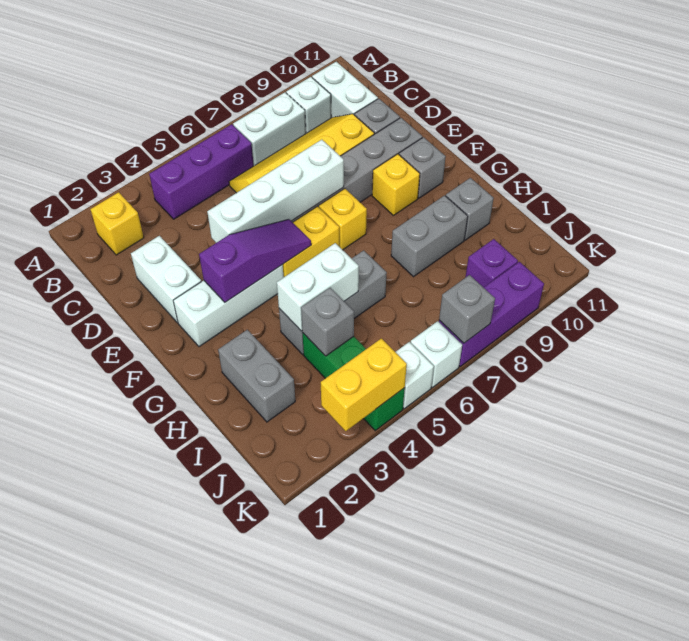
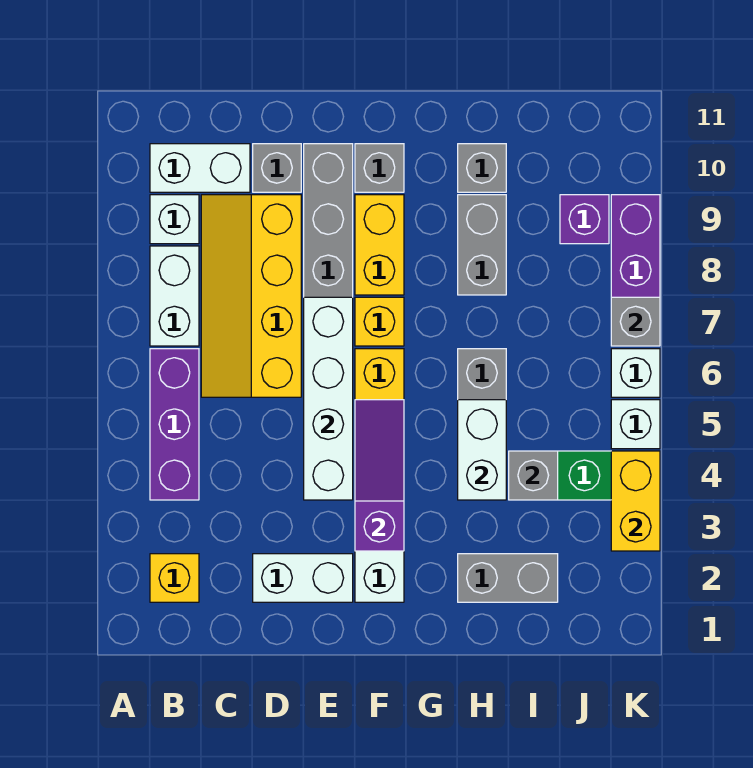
yellow brick F9 level 1 -> yellow brick F8:F9 level 1

